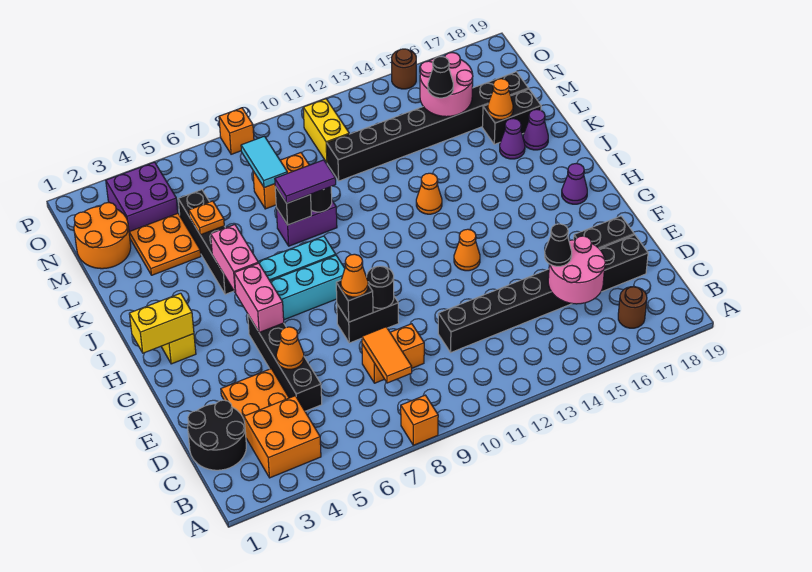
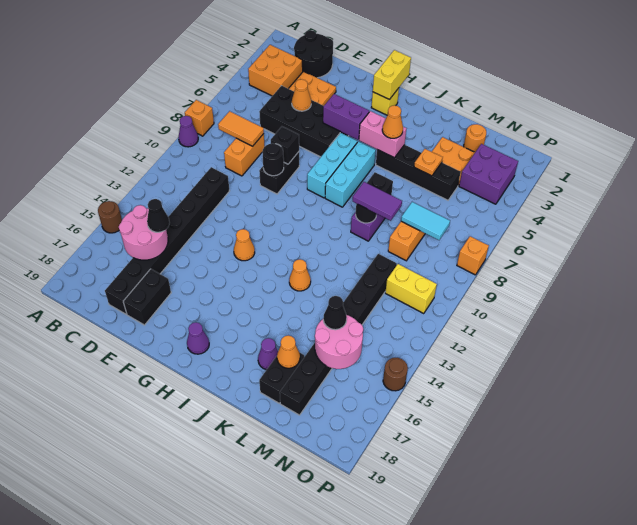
brown round brick B17 level 1 -> brown round brick A15 level 1
black brick D5:G5 level 1 -> black brick D5:G6 level 1
orange cone F8 level 3 -> orange cone J5 level 3
pink brick G5:H5 level 2 -> purple brick G5:H5 level 2
purple tile K8:K9 level 3 -> purple tile K9:L9 level 3
purple cone K18 level 1 -> purple cone A9 level 1
orange round brick M1:N2 level 1 -> orange round brick M2 level 1

